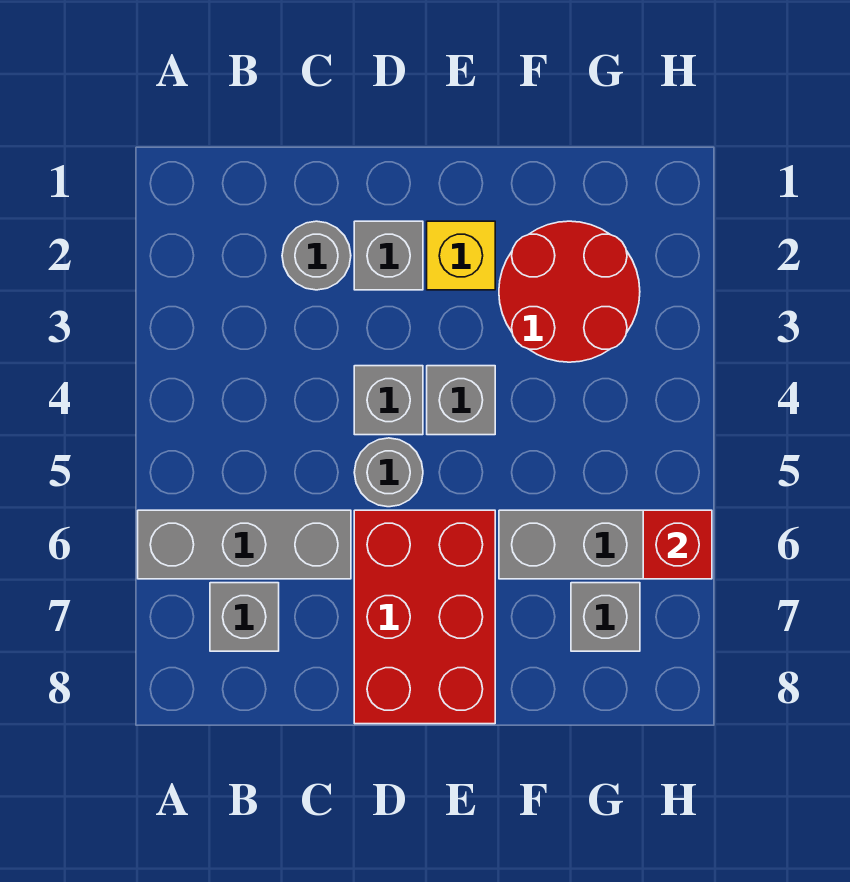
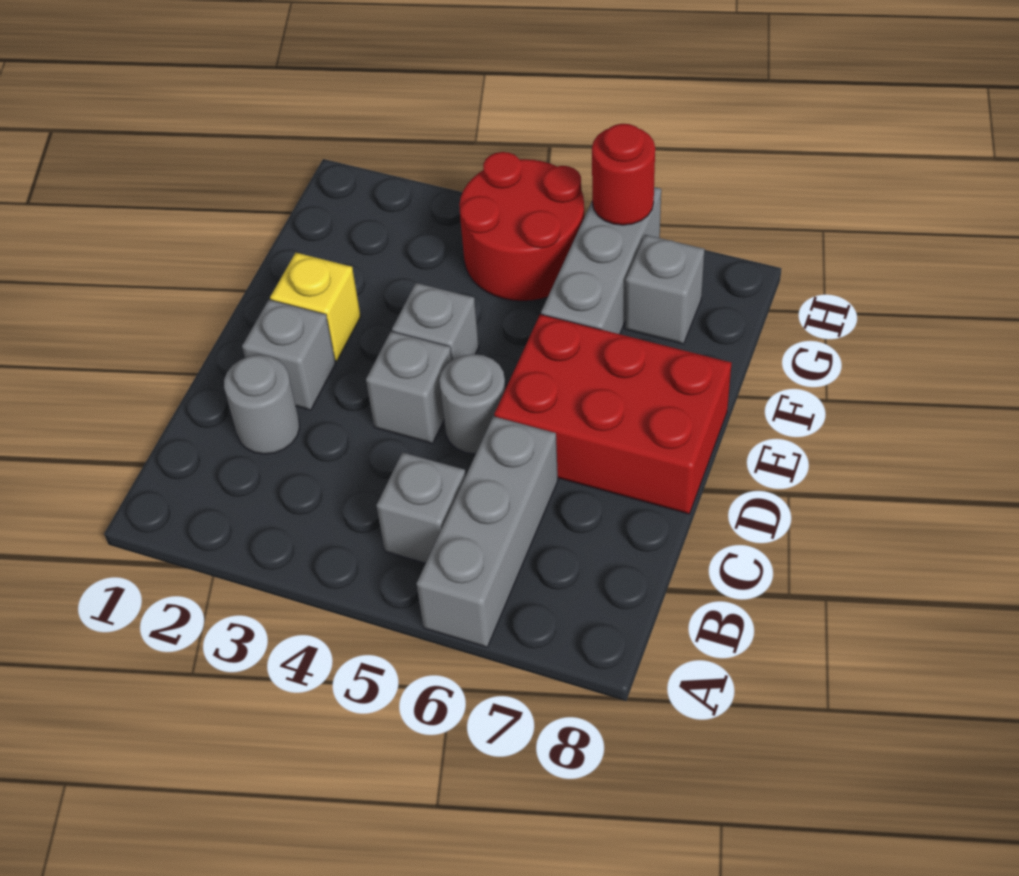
grey brick B7 level 1 -> grey brick B5 level 1
red round brick F2:G3 level 1 -> red round brick G4:H5 level 1
red brick H6 level 2 -> red round brick H6 level 2

